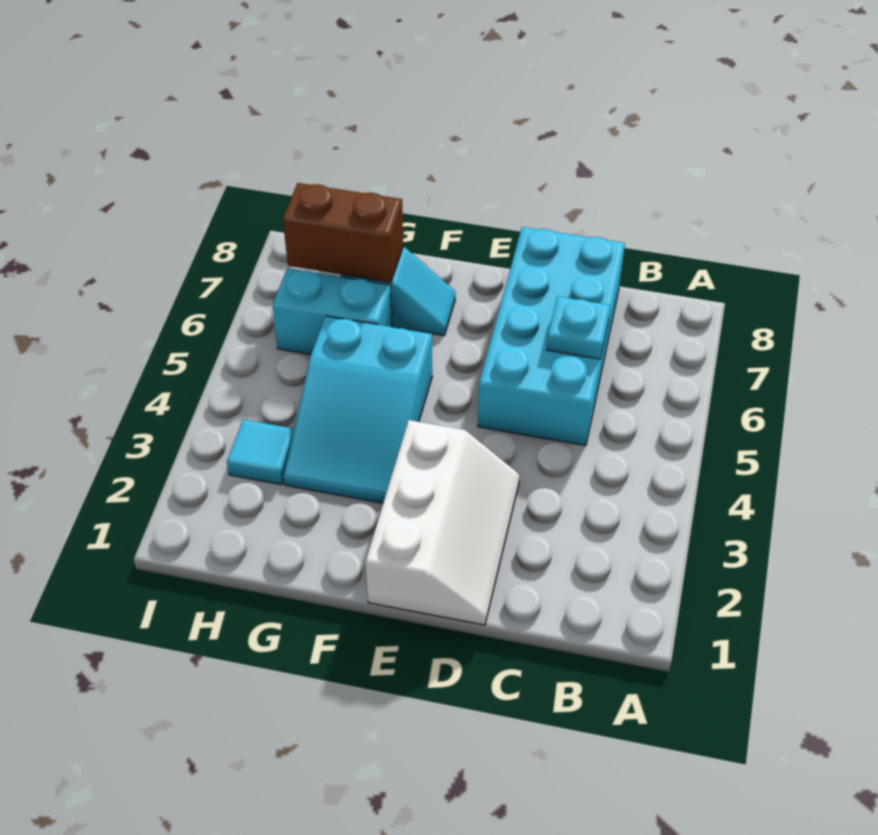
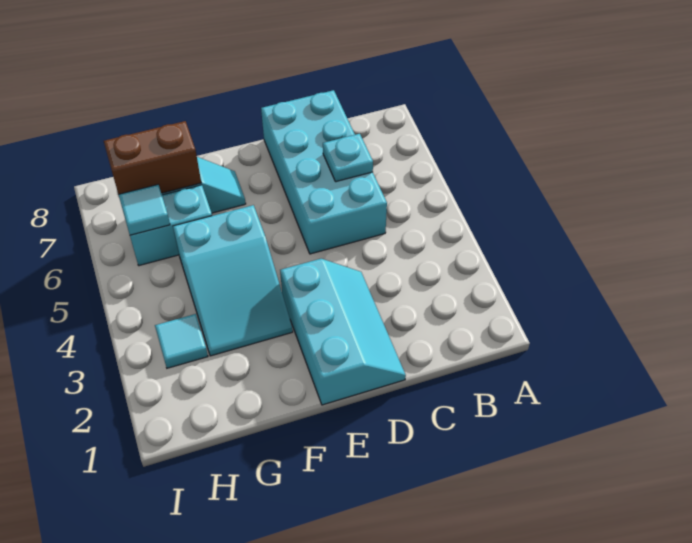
white slope D1:E3 level 1 top E -> cyan slope D1:E3 level 1 top E
none -> cyan tile H6 level 2

